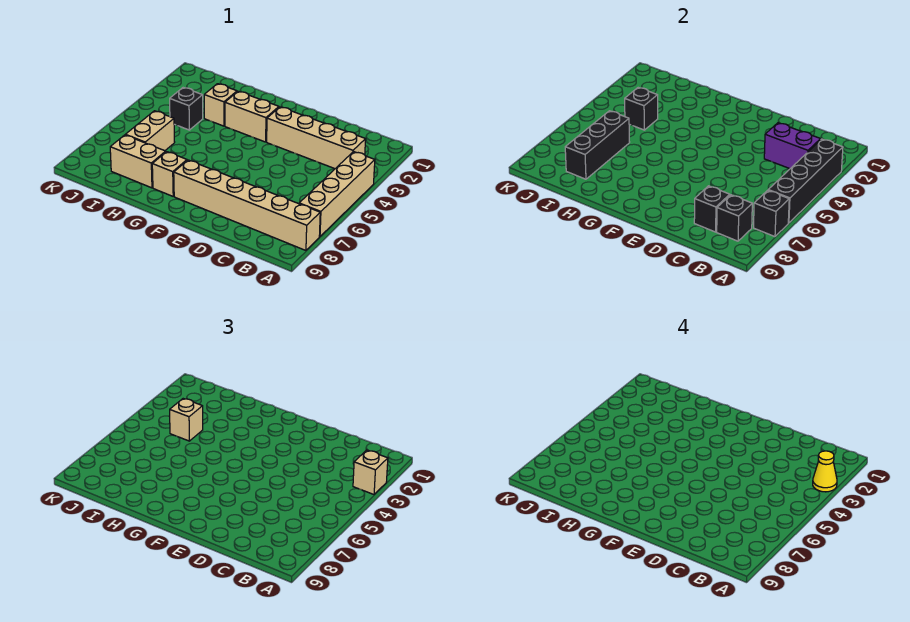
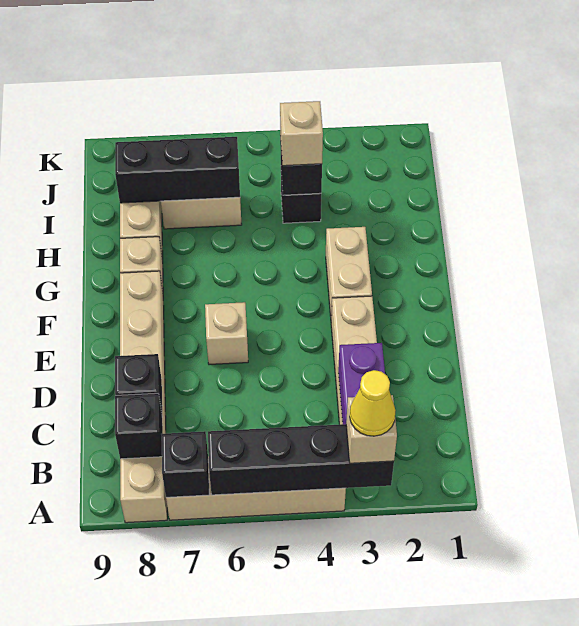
tan brick H3 level 1 -> tan brick E6 level 1

